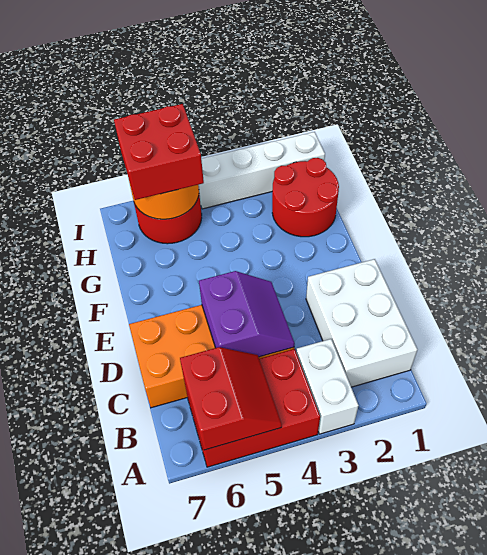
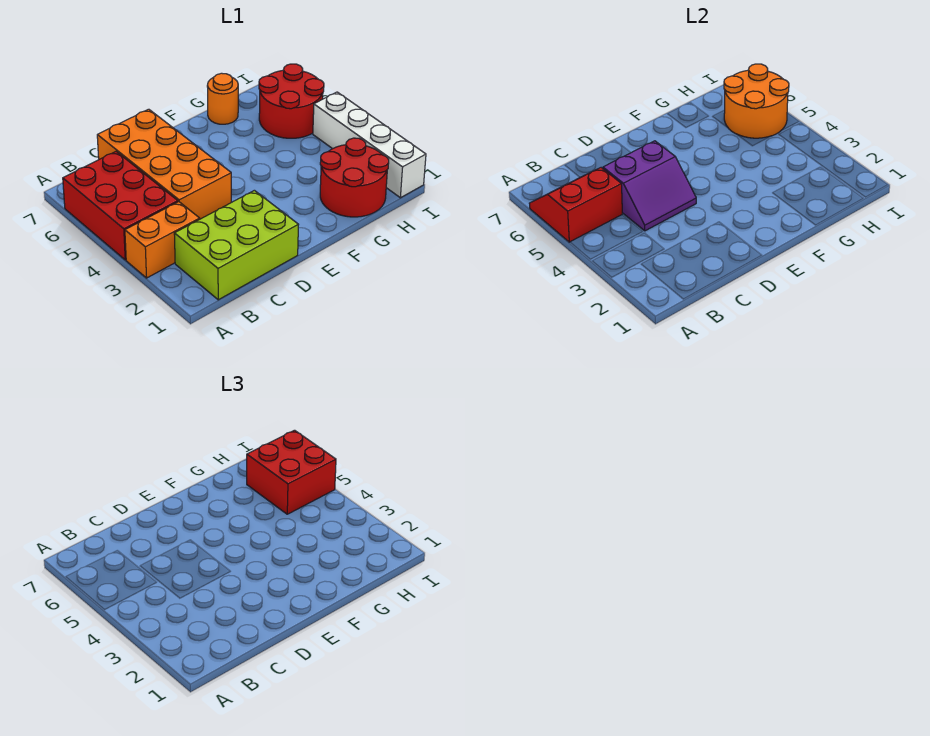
white brick A3:B3 level 1 -> orange brick A3:B3 level 1
red slope A5:B6 level 2 top 6 -> red slope A5:B6 level 2 top 5
white brick B1:D2 level 1 -> lime brick B1:D2 level 1
none -> orange round brick G7 level 1

